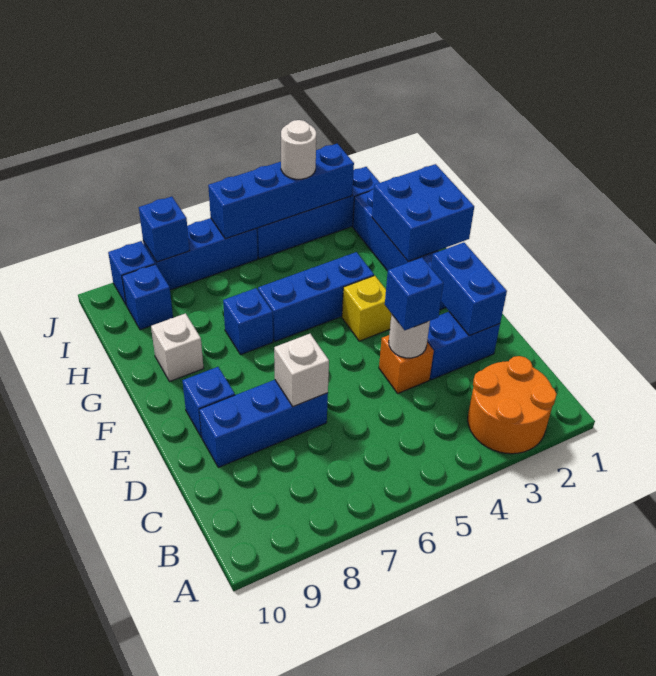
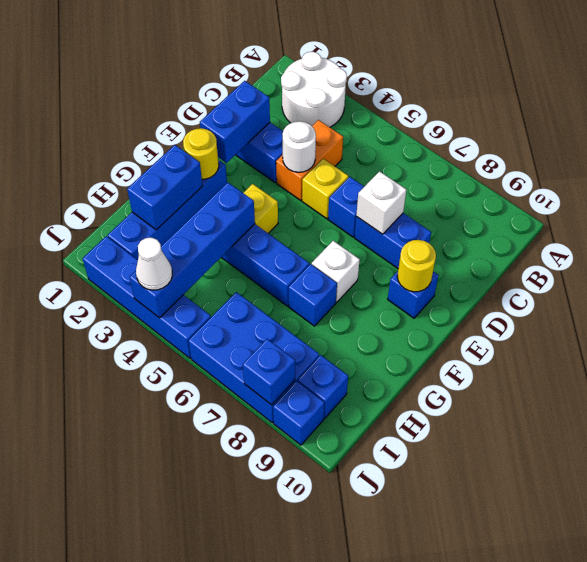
orange round brick A2:B3 level 1 -> white round brick A2:B3 level 1
orange brick D4 level 1 -> orange brick C4:D4 level 1
blue brick D4 level 3 -> blue brick D6 level 1
none -> yellow brick D5 level 1
blue brick D7:D9 level 1 -> blue brick D7:D8 level 1
none -> yellow round brick E9 level 2
none -> yellow round brick F2 level 2
blue brick G1:H2 level 2 -> blue brick G2:H2 level 2
white brick G9 level 1 -> white brick F7 level 1
blue brick J3:J6 level 2 -> blue brick G4:J4 level 2
white round brick J4 level 3 -> white cone J4 level 3
blue brick J6:J8 level 1 -> blue brick I6:J8 level 1

